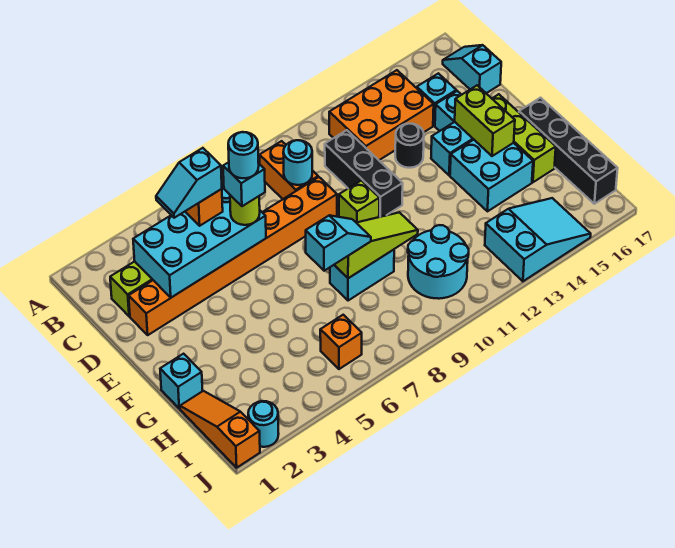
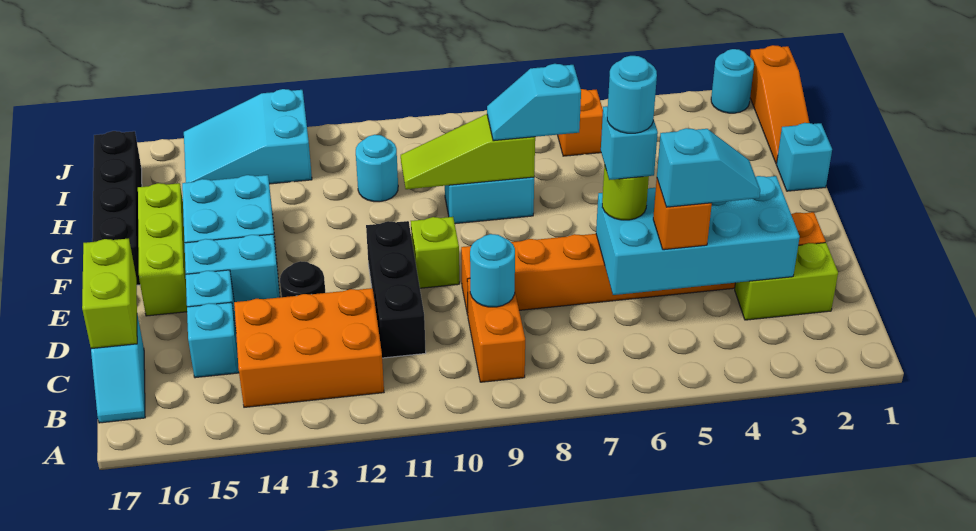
lime brick E15:F15 level 2 -> lime brick C17:D17 level 2
cyan round brick H10:I11 level 1 -> cyan round brick H11 level 1

